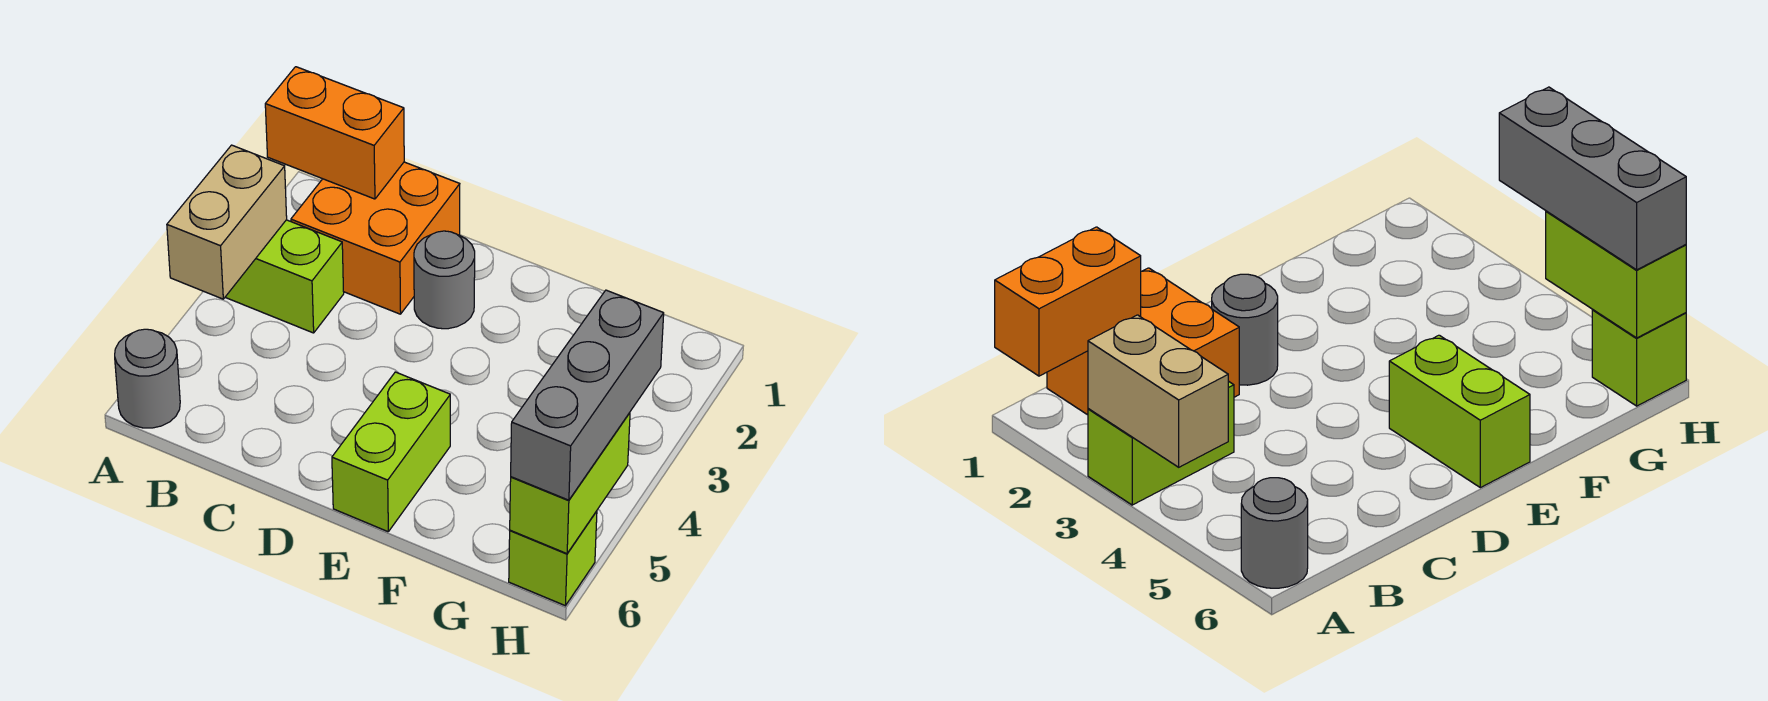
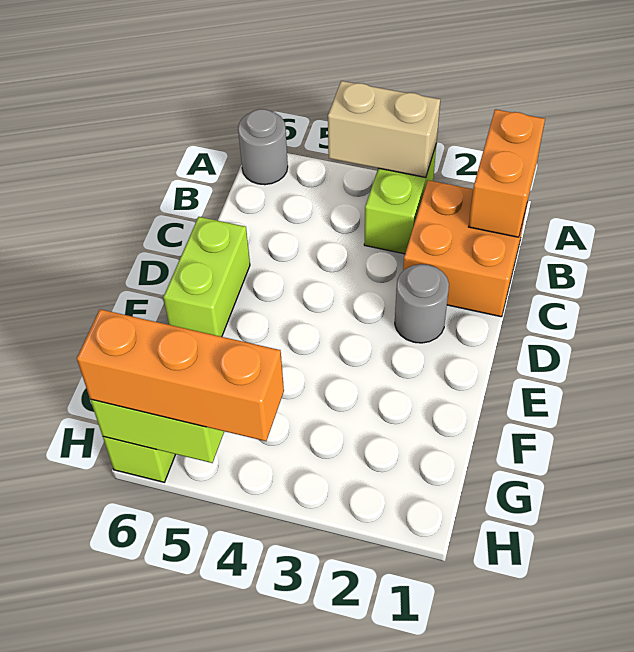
lime brick E5:E6 level 1 -> lime brick D6:E6 level 1
grey brick H4:H6 level 3 -> orange brick H4:H6 level 3

